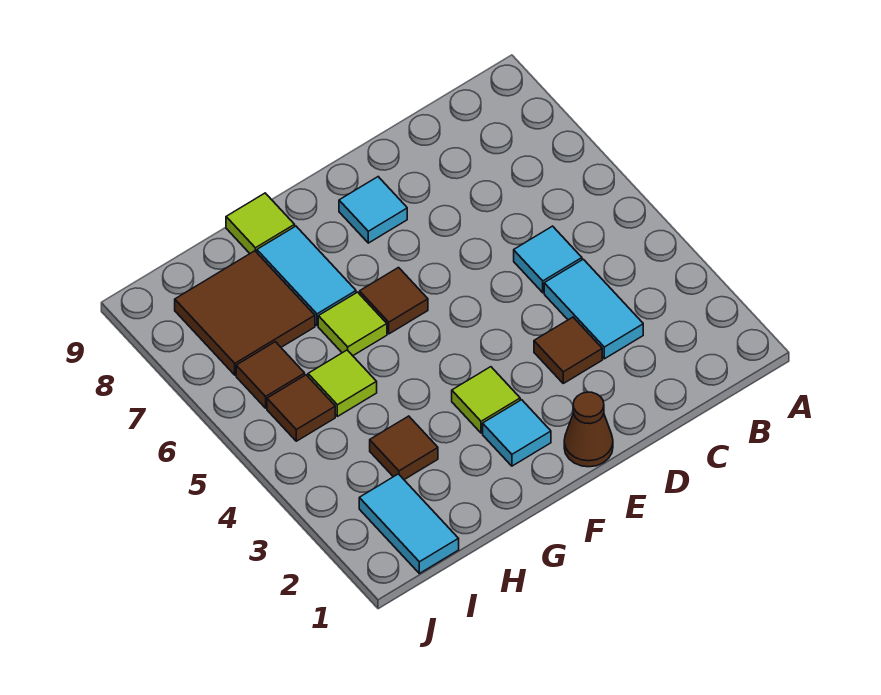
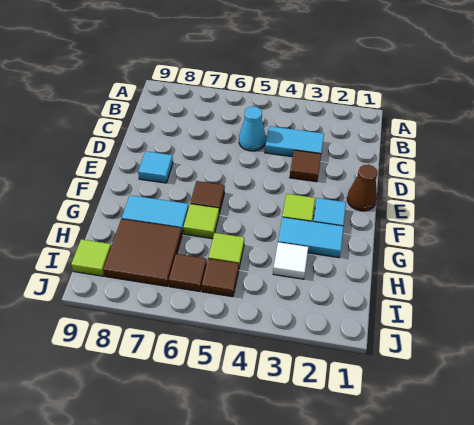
cyan tile C5 level 1 -> cyan cone C5 level 1
lime tile G9 level 1 -> lime tile I9 level 1
brown tile H3 level 1 -> white tile H3 level 1
cyan tile I1:I2 level 1 -> cyan tile G2:G3 level 1

